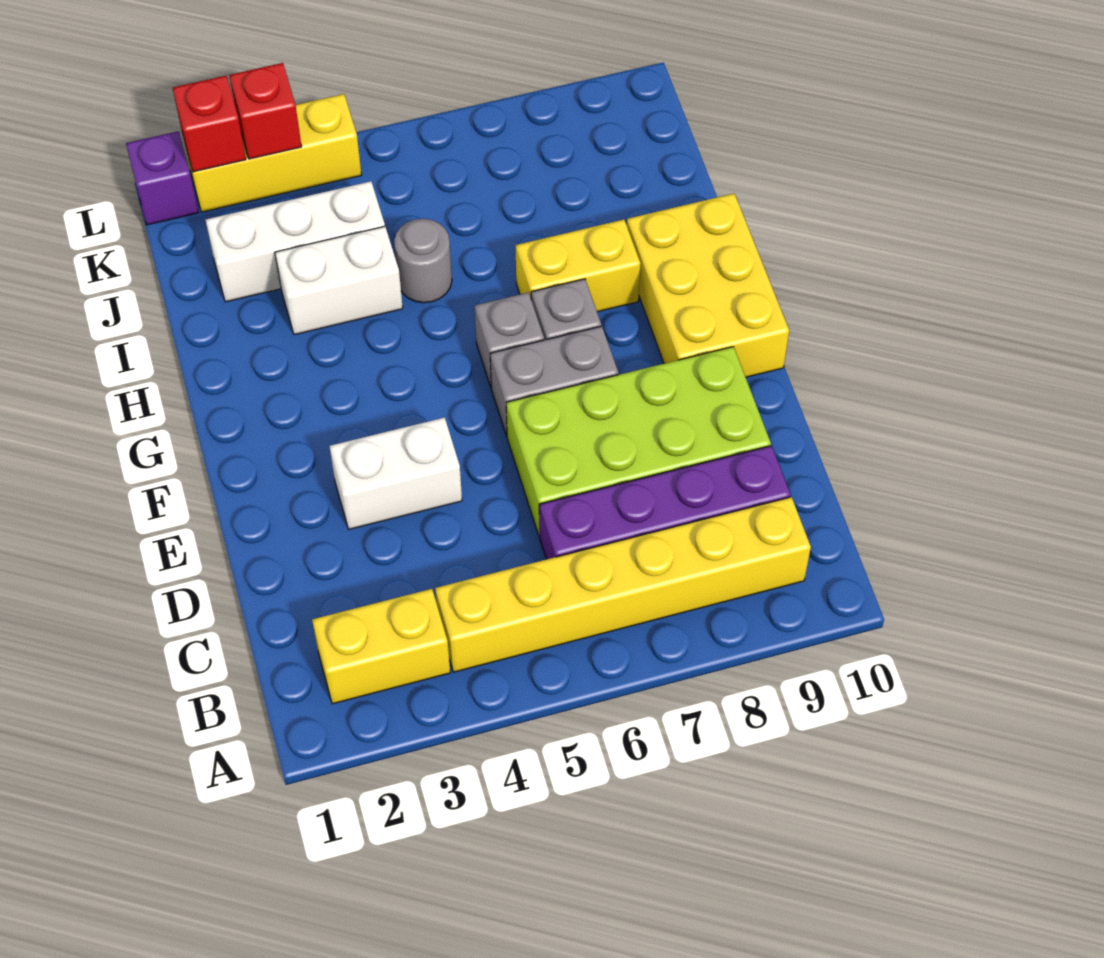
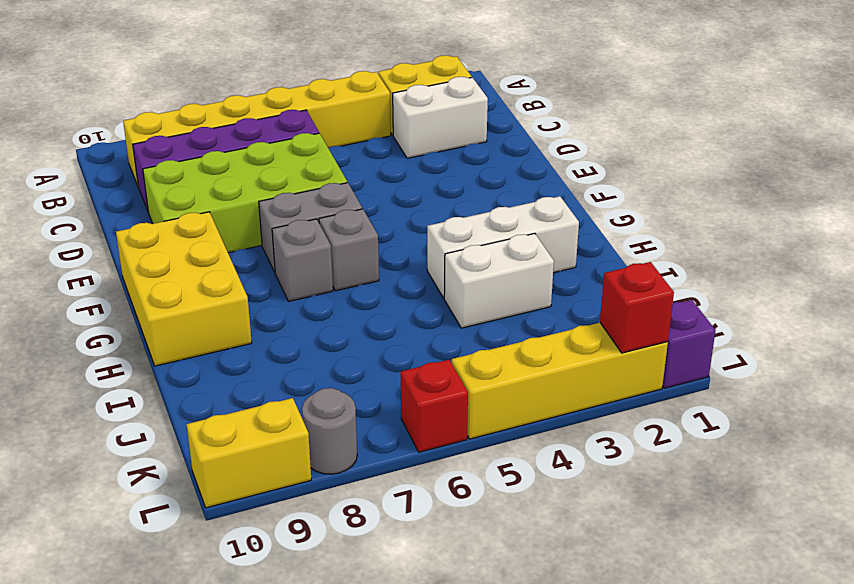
white brick E3:E4 level 1 -> white brick C2:C3 level 1
yellow brick H7:H8 level 1 -> yellow brick L9:L10 level 1
grey round brick I5 level 1 -> grey round brick L8 level 1
white brick J2:J4 level 1 -> white brick H2:H4 level 1
yellow brick L2:L4 level 1 -> yellow brick L2:L5 level 1
red brick L3 level 2 -> red brick L6 level 1

